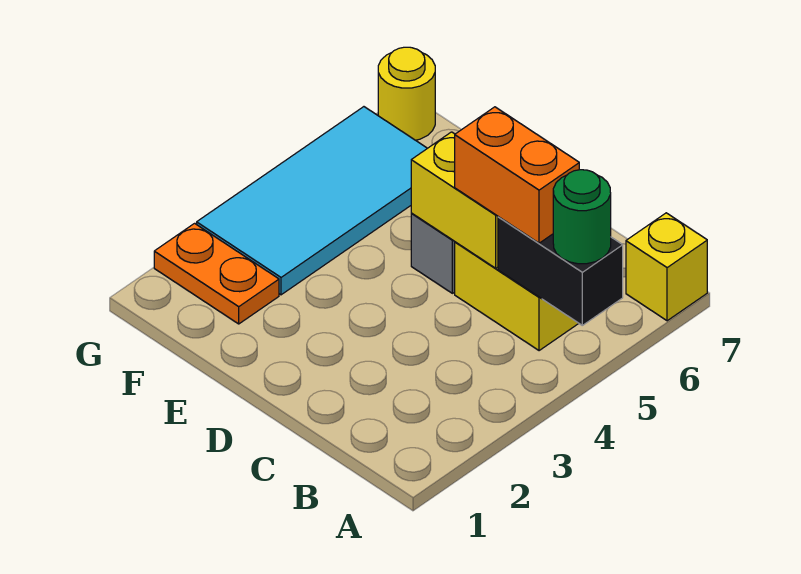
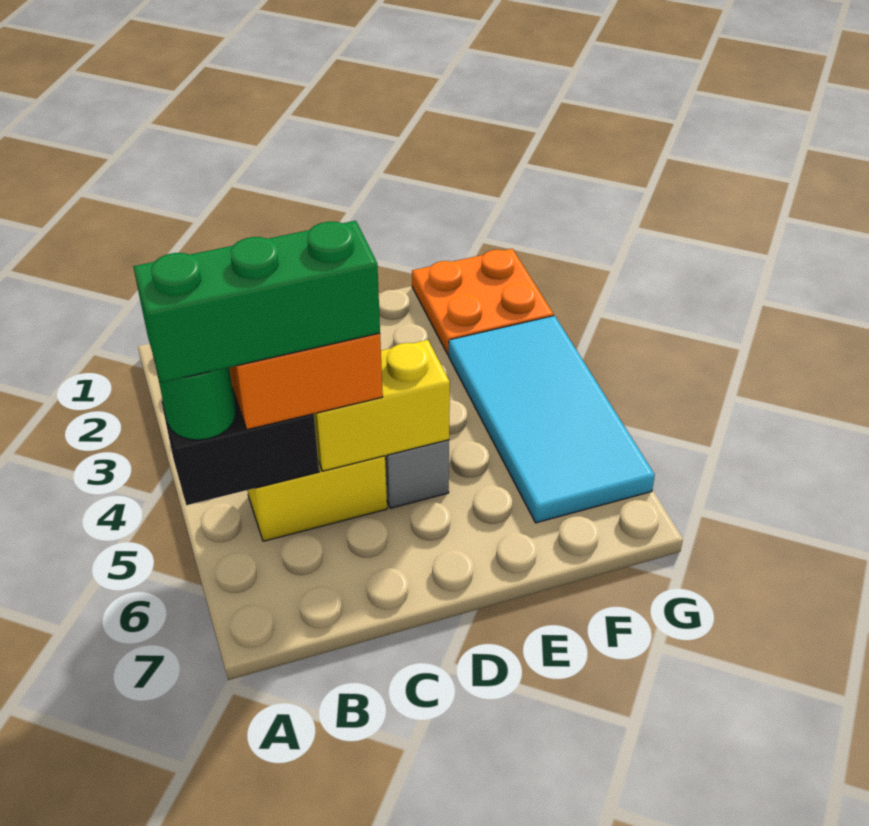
none -> green brick A5:C5 level 4
yellow brick A7 level 1 -> none
orange plate F2:G2 level 1 -> orange plate F1:G2 level 1
yellow round brick G7 level 1 -> none

